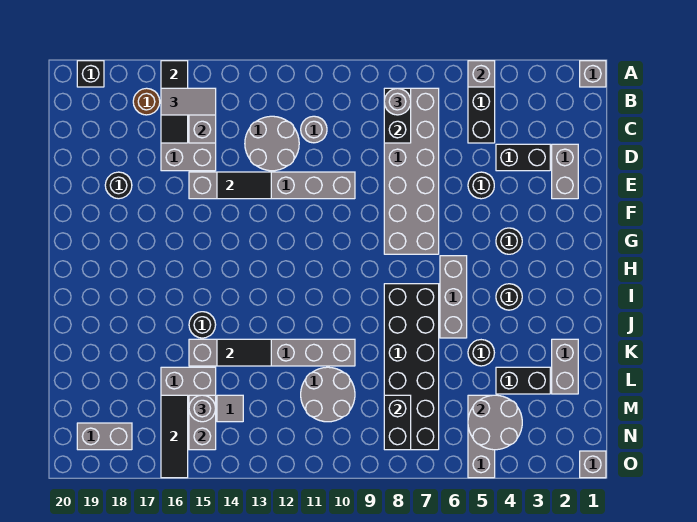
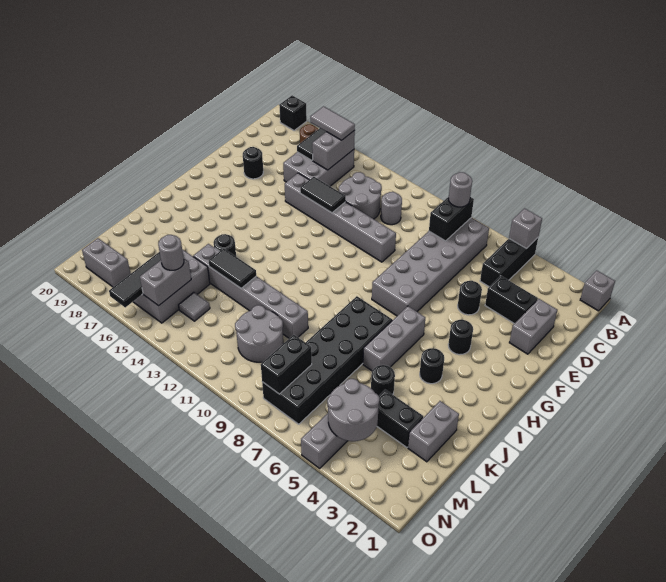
grey brick O1 level 1 -> none

